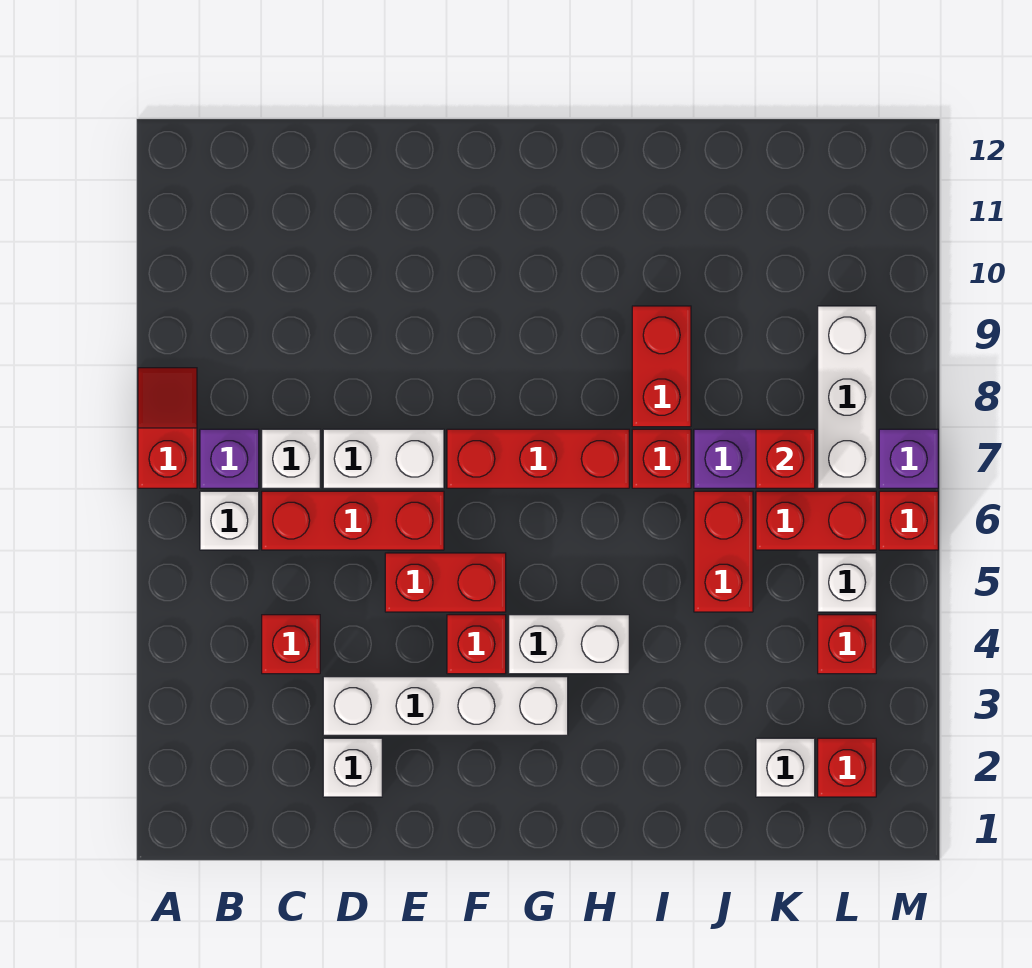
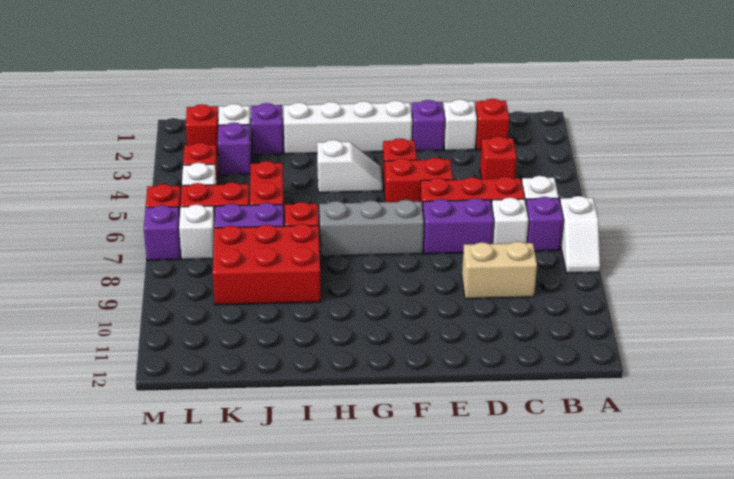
red slope A7:A8 level 1 top 7 -> white slope A7:A8 level 1 top 7
none -> tan brick C9:D9 level 1
white brick D3:G3 level 1 -> white brick F2:I2 level 1
white brick D7:E7 level 1 -> purple brick D7:E7 level 1
none -> purple brick E2 level 1
red brick F7:H7 level 1 -> grey brick F7:H7 level 1
white brick G4:H4 level 1 -> white slope G4:H4 level 1 top H
red brick I8:I9 level 1 -> red brick I8:K9 level 1
none -> purple brick J2 level 1
none -> purple brick K3 level 1
red brick K7 level 2 -> red brick C2 level 1
white brick L7:L9 level 1 -> white brick L7 level 1

